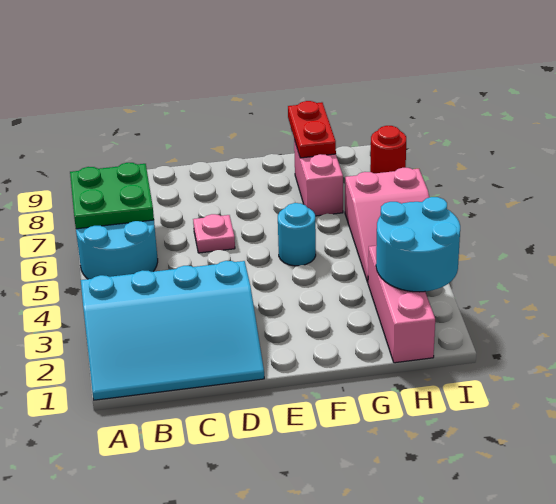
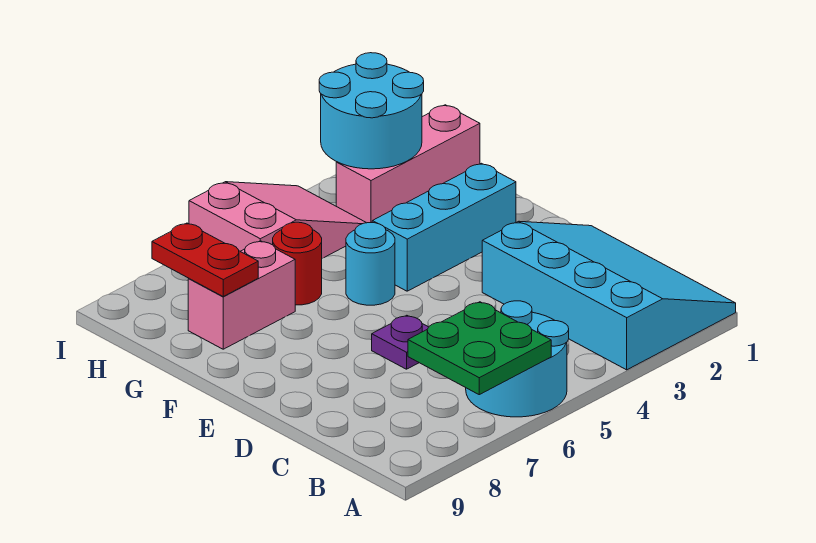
pink plate D6 level 1 -> purple plate D6 level 1
none -> cyan brick F2:F4 level 1
red plate G8:G9 level 2 -> red plate G8:H8 level 2
red round brick I8 level 1 -> red round brick G6 level 1

